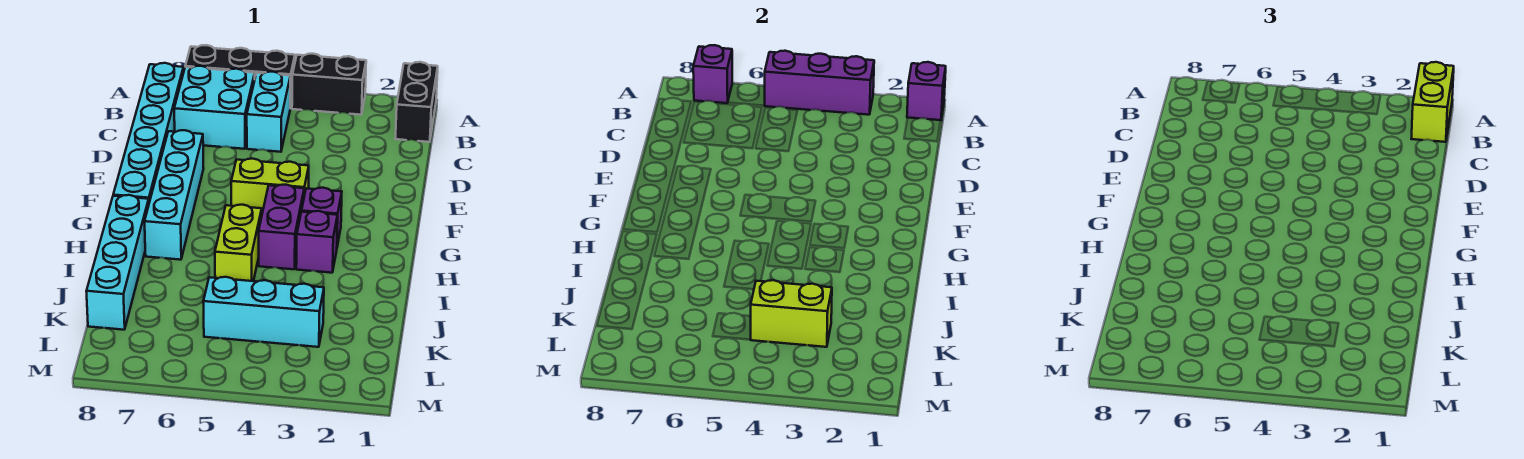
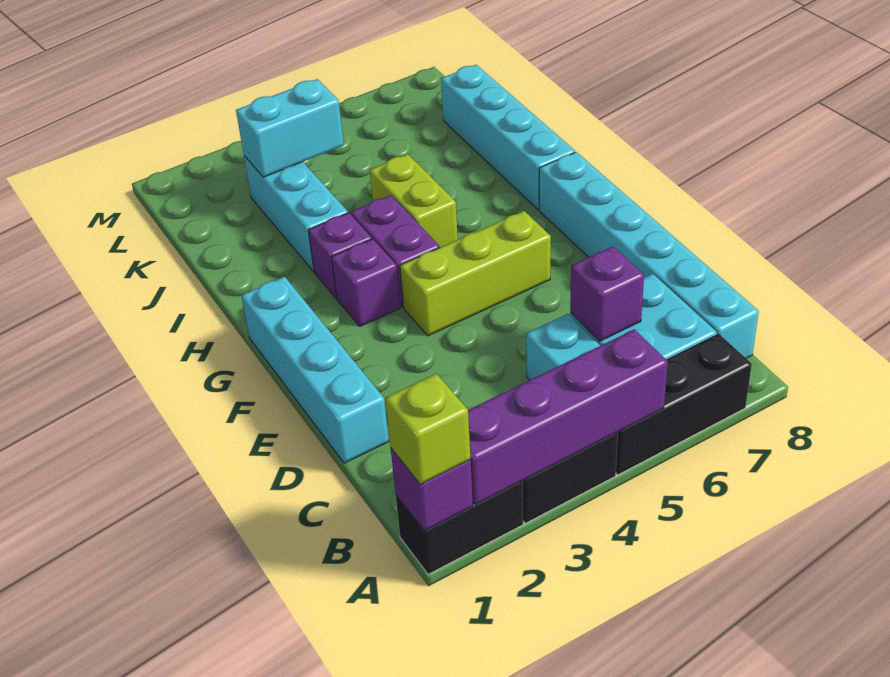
black brick A1:B1 level 1 -> black brick A1:A2 level 1
lime brick A1:B1 level 3 -> lime brick A1 level 3
purple brick A3:A5 level 2 -> purple brick A2:A5 level 2
purple brick A7 level 2 -> purple brick C6 level 2
cyan brick E7:H7 level 1 -> cyan brick D1:G1 level 1
lime brick F4:F5 level 1 -> lime brick F4:F6 level 1
cyan brick K3:K5 level 1 -> cyan brick I3:K3 level 1
lime brick K3:K4 level 2 -> cyan brick K3:K4 level 2

